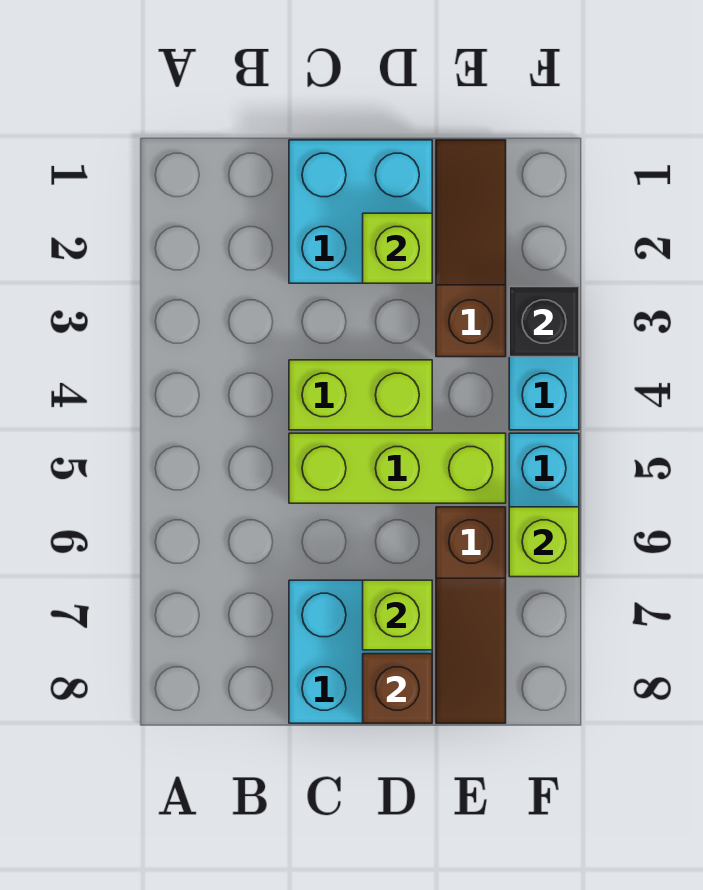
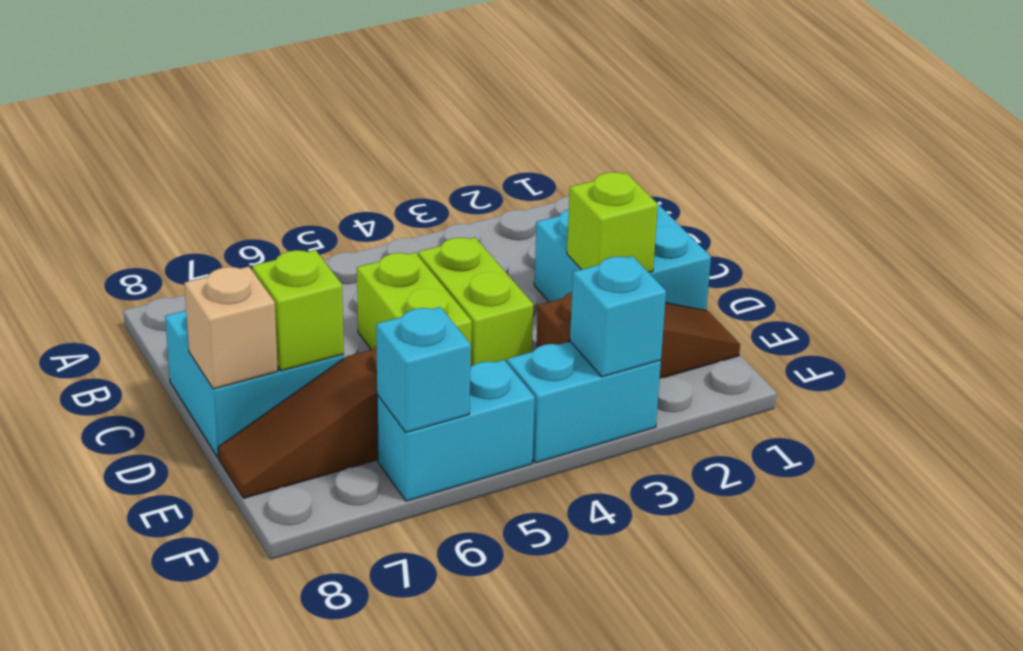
lime brick C5:E5 level 1 -> lime brick C5:D5 level 1
brown brick D8 level 2 -> tan brick D8 level 2
black brick F3 level 2 -> cyan brick F3 level 2
lime brick F6 level 2 -> cyan brick F6 level 2

